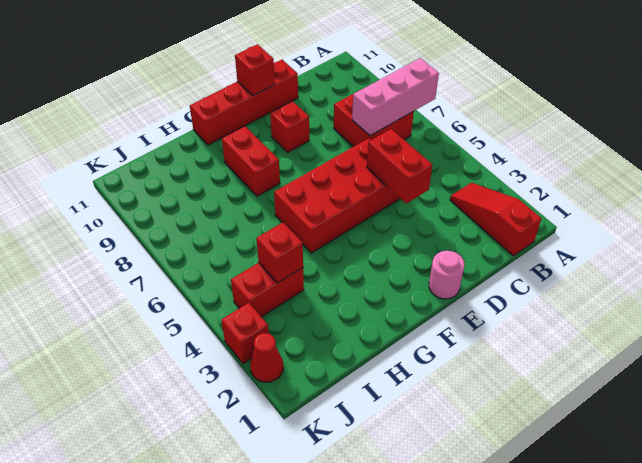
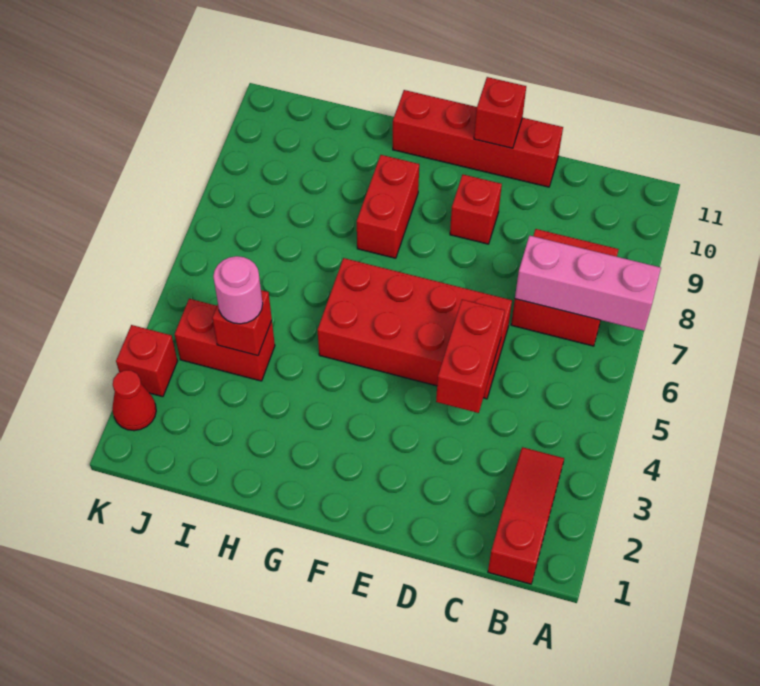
pink round brick E1 level 1 -> pink round brick I4 level 3

